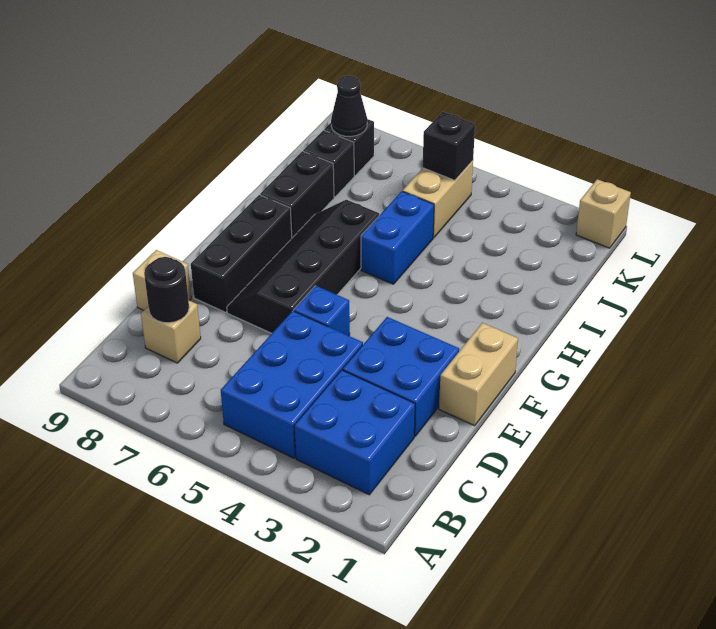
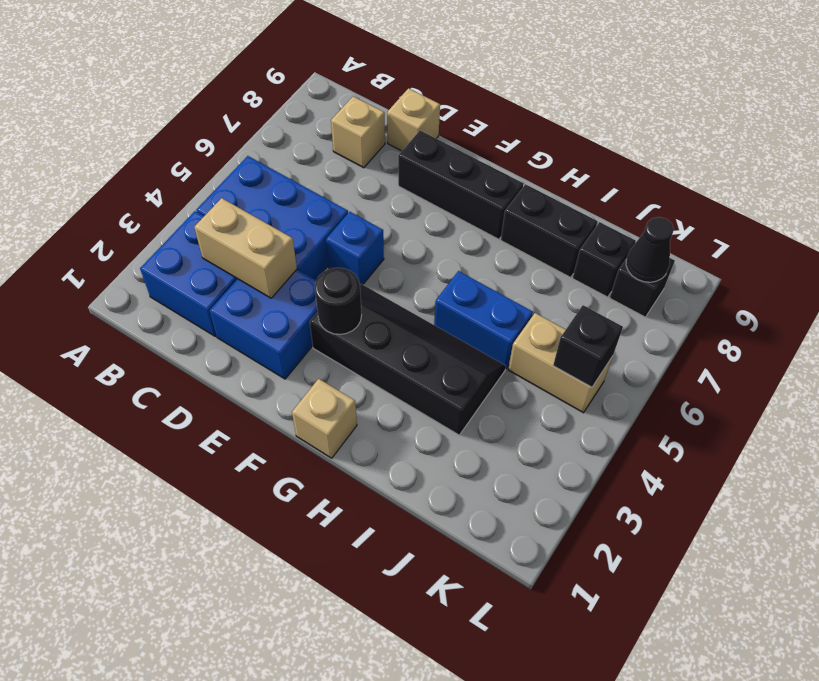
black round brick C8 level 2 -> black round brick F3 level 2
tan brick E1:F1 level 1 -> tan brick C3:D3 level 2
black slope E6:H7 level 1 top 6 -> black slope F3:I4 level 1 top 3
tan brick L1 level 1 -> tan brick G1 level 1

